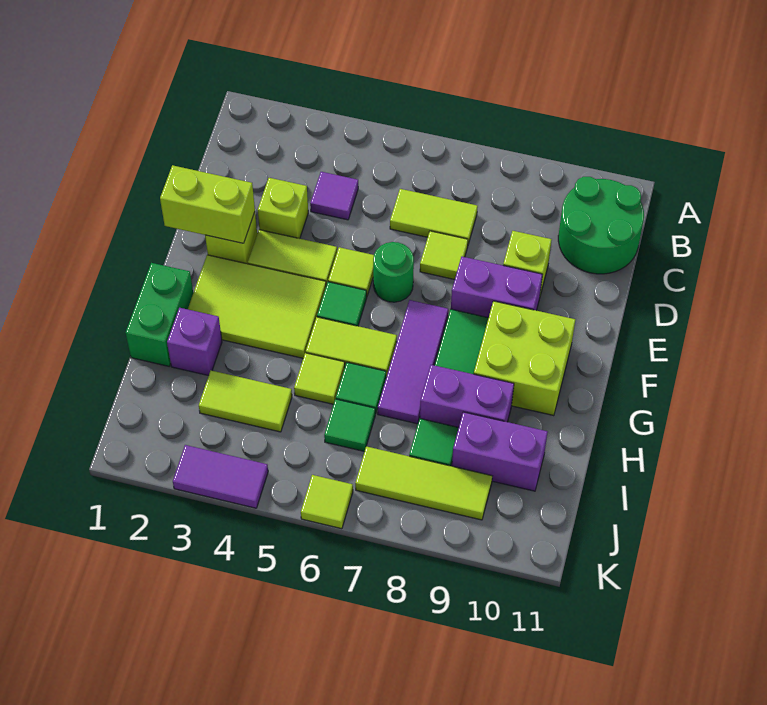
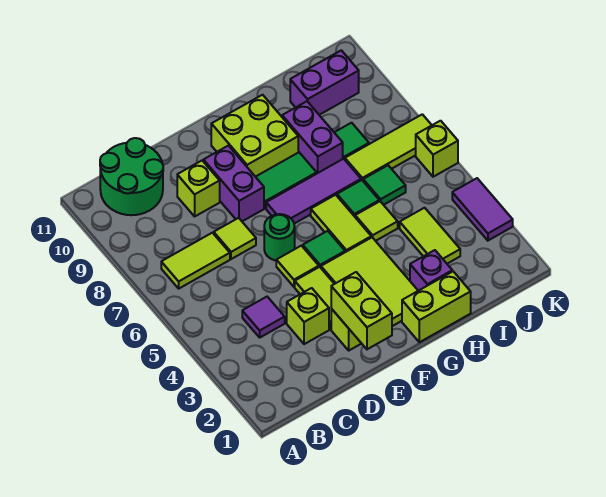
lime tile C6:C7 level 1 -> lime tile B7:C7 level 1
green brick G1:H1 level 1 -> lime brick G1:H1 level 1
purple brick I9:I10 level 1 -> purple brick I10:J10 level 1
lime tile J7:J9 level 1 -> lime tile I7:K7 level 1
lime tile K6 level 1 -> lime brick K6 level 1

